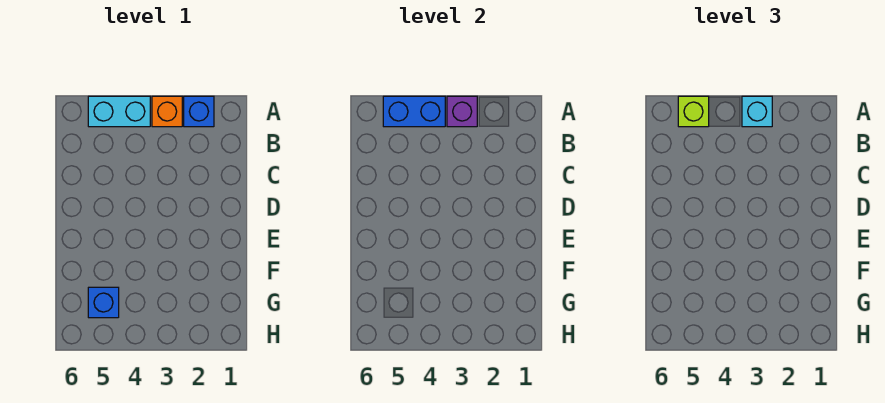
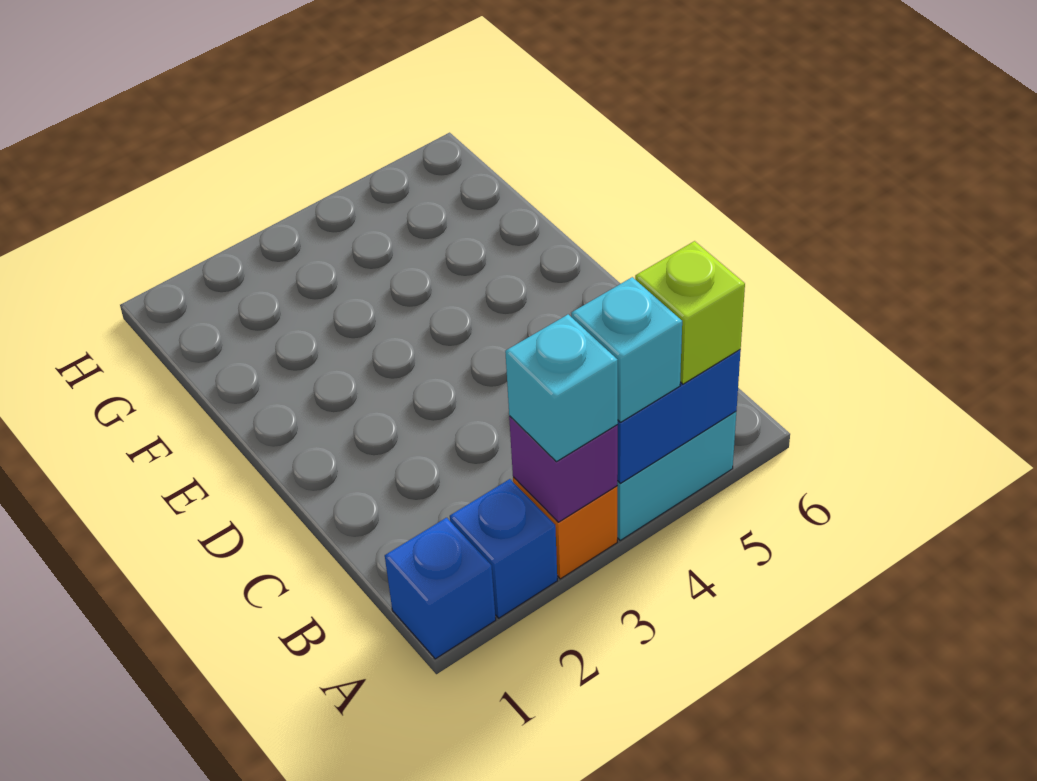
none -> cyan brick A4 level 3
blue brick G5 level 1 -> blue brick A1 level 1

